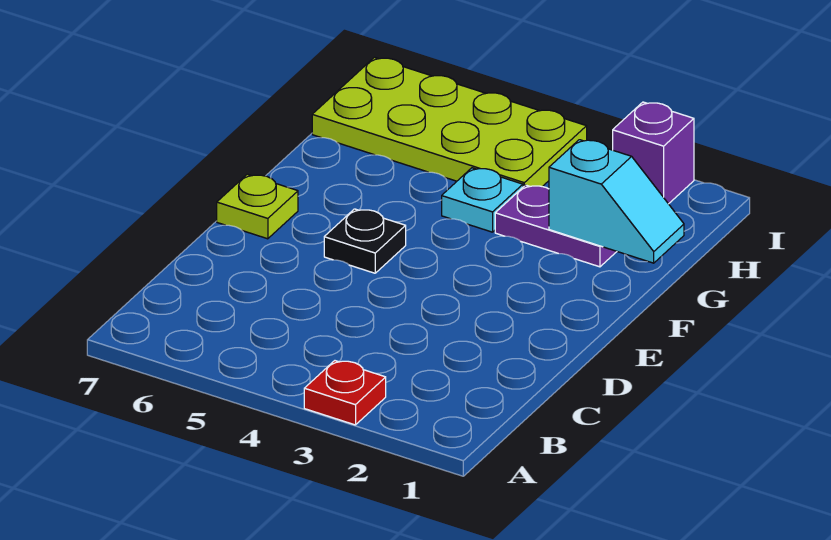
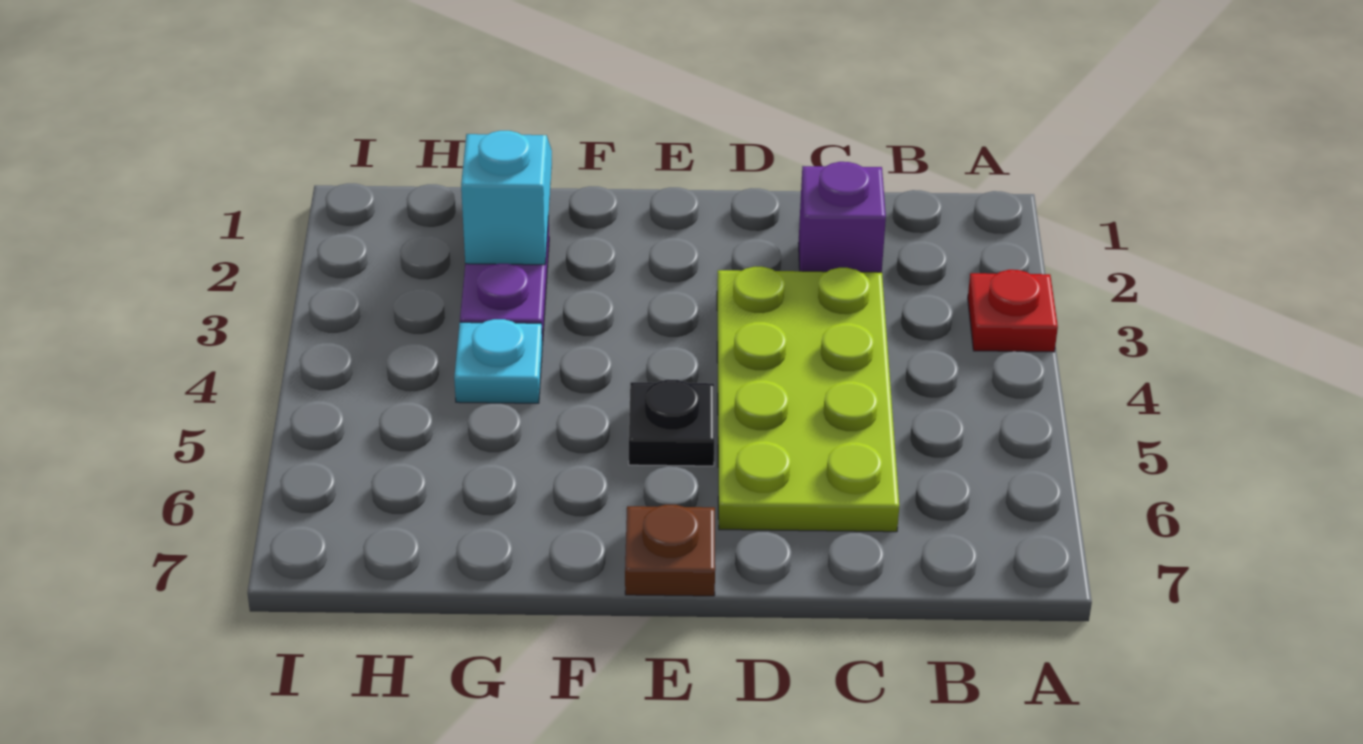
lime plate E7 level 1 -> brown plate E7 level 1
lime plate H4:I7 level 1 -> lime plate C3:D6 level 1
purple brick I2 level 1 -> purple brick C2 level 1

